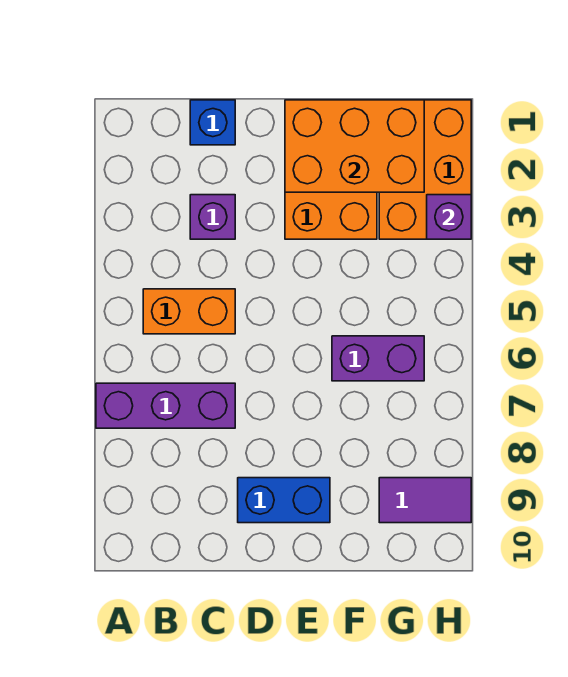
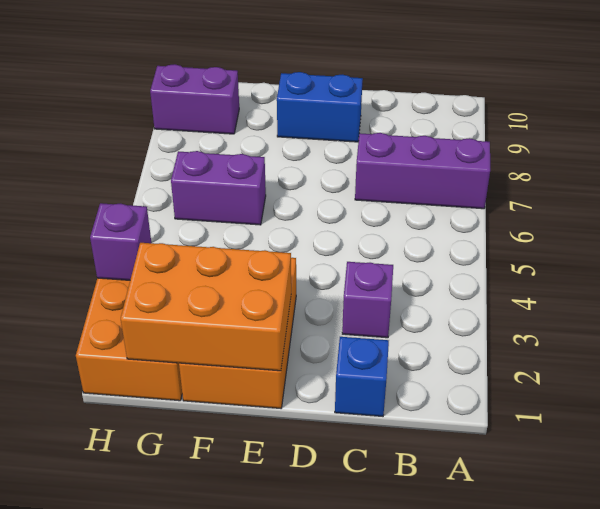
orange brick B5:C5 level 1 -> none
purple tile G9:H9 level 1 -> purple brick G9:H9 level 1

